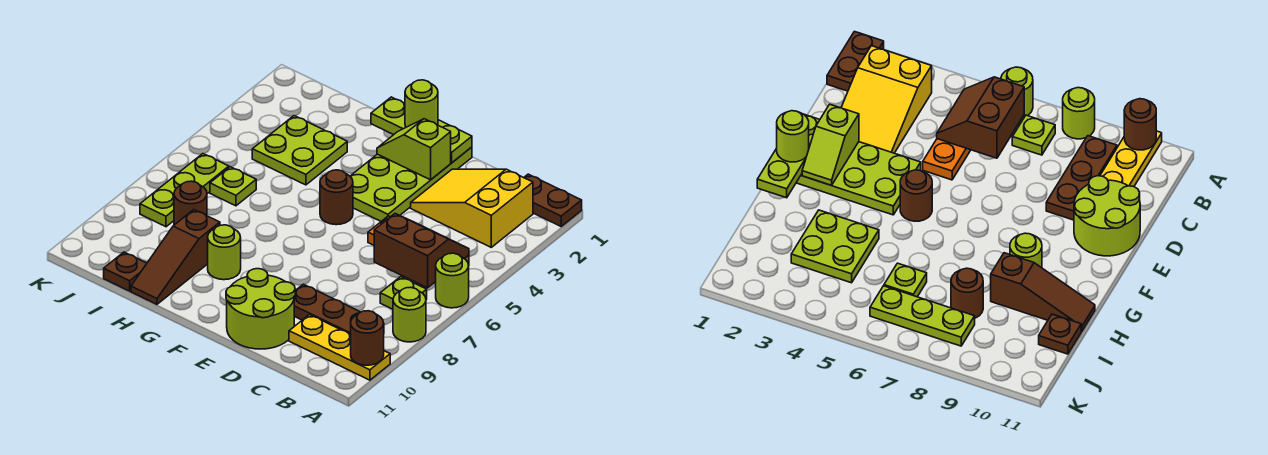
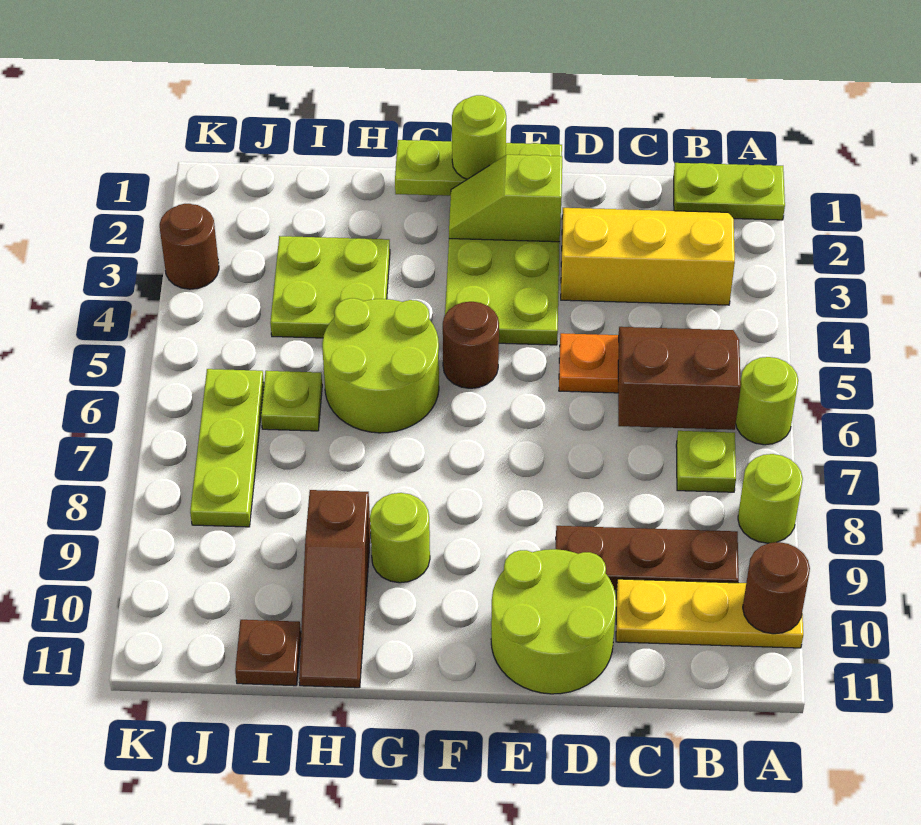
brown plate A1:B1 level 1 -> lime plate A1:B1 level 1
yellow slope B2:D3 level 1 top B -> yellow slope B2:D3 level 1 top 3
none -> lime round brick G5:H6 level 1
brown round brick I8 level 1 -> brown round brick K3 level 1

